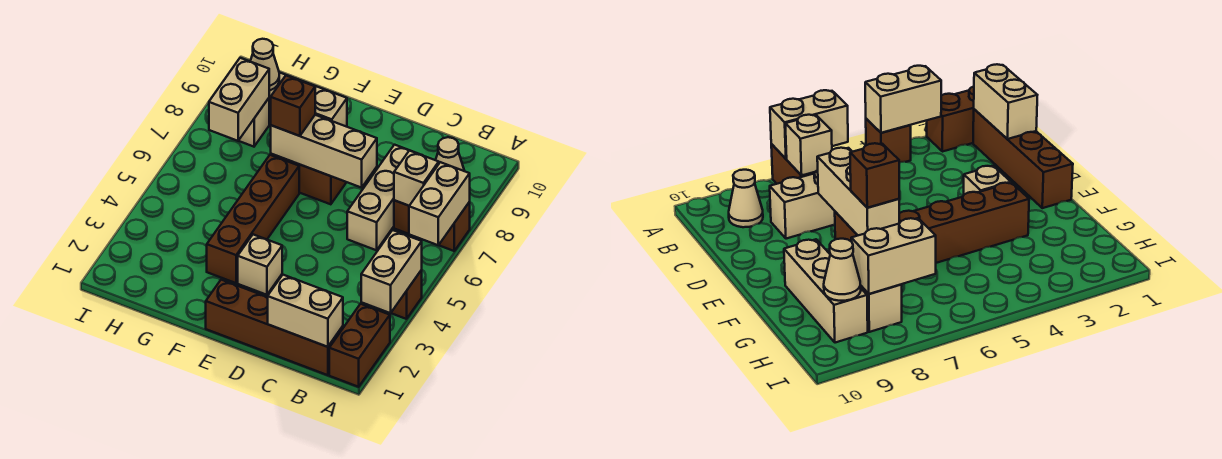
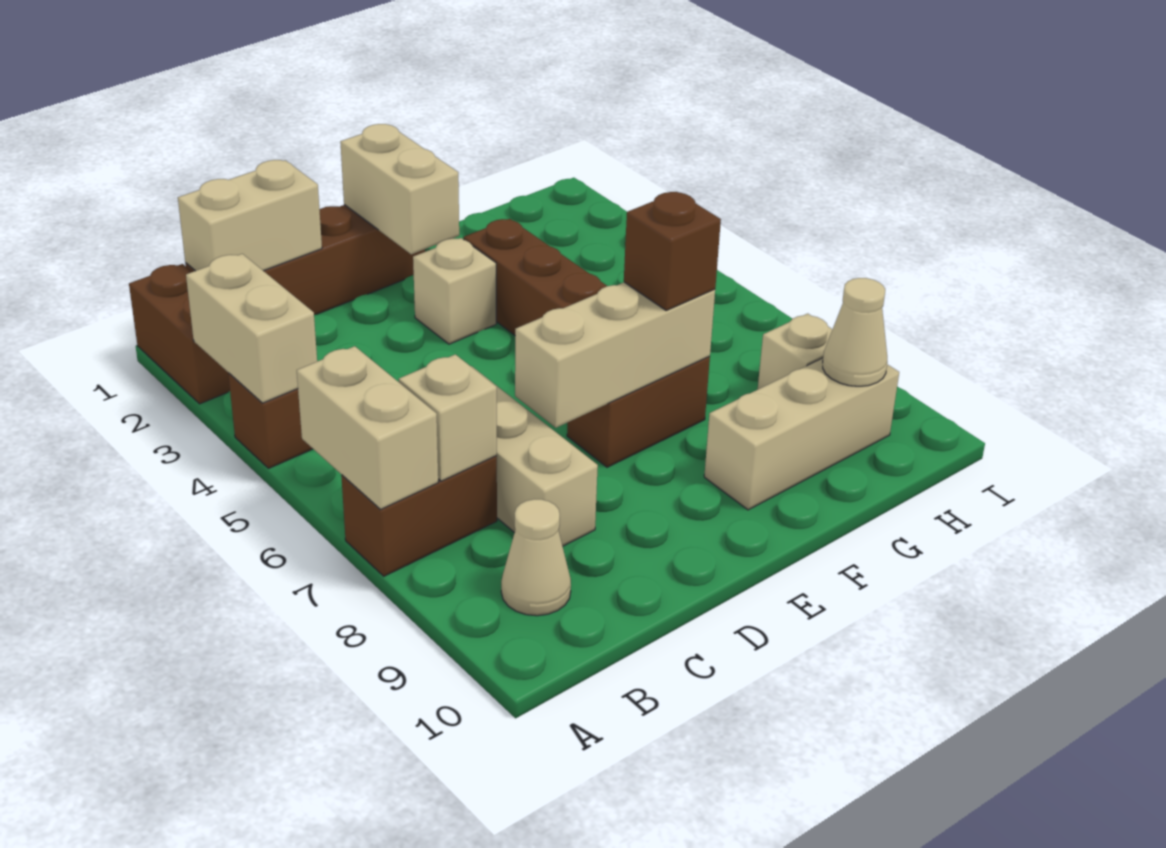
tan brick H7:H8 level 2 -> tan brick E1:E2 level 2

